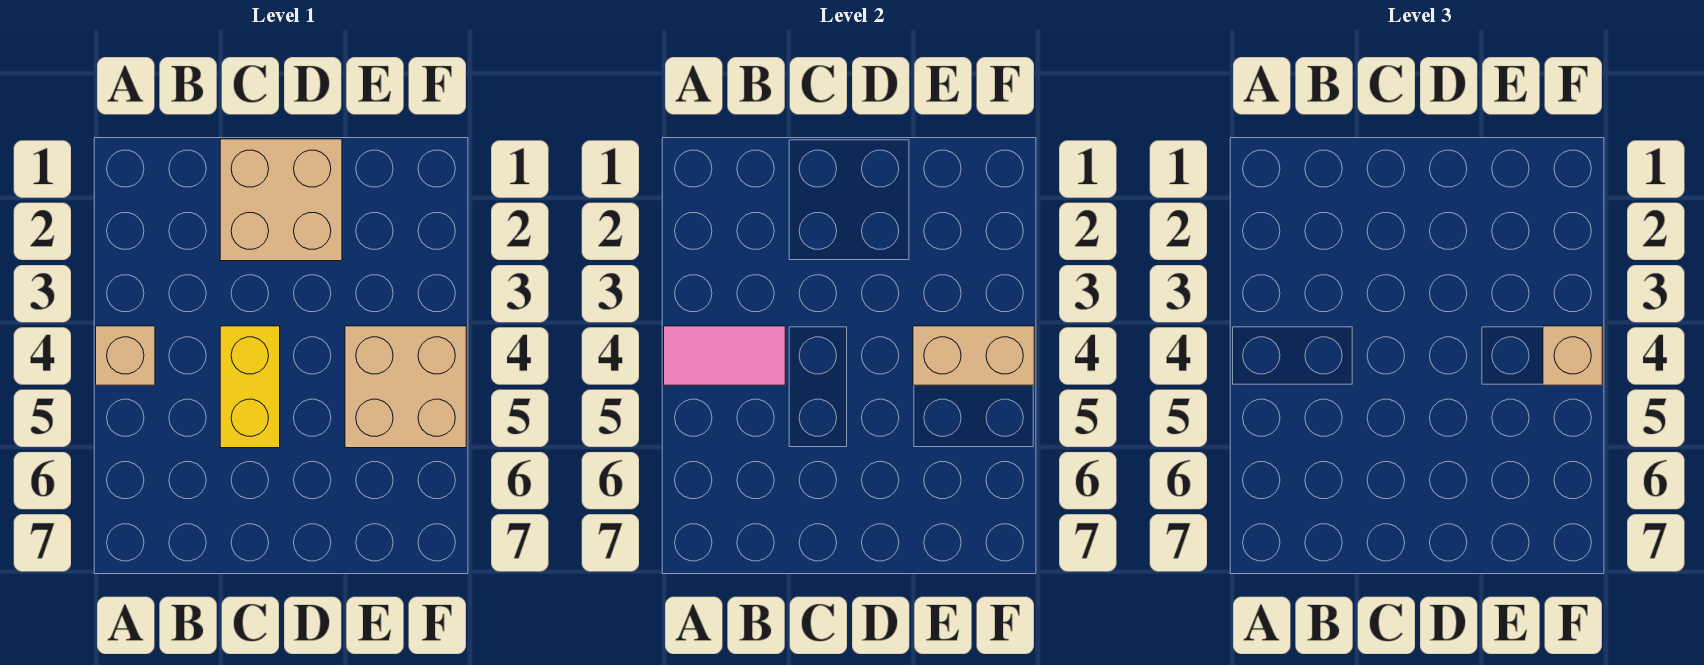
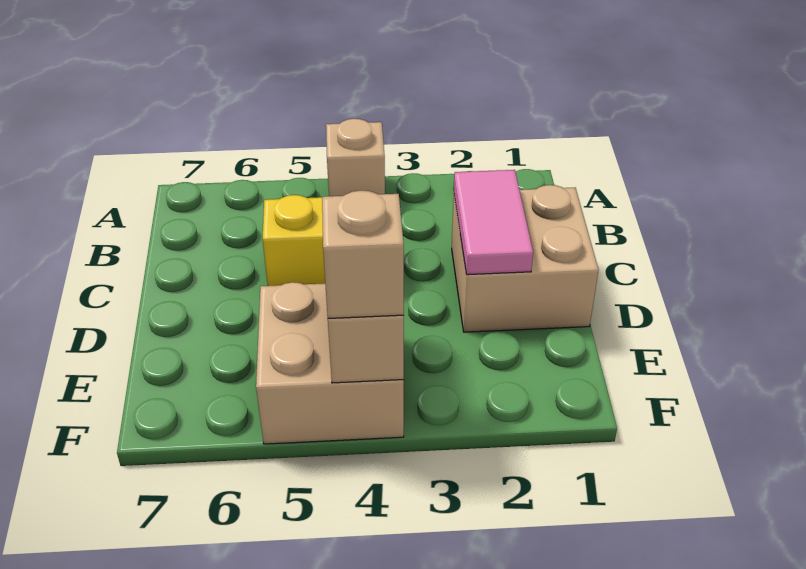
pink tile A4:B4 level 2 -> pink tile C2:D2 level 2

